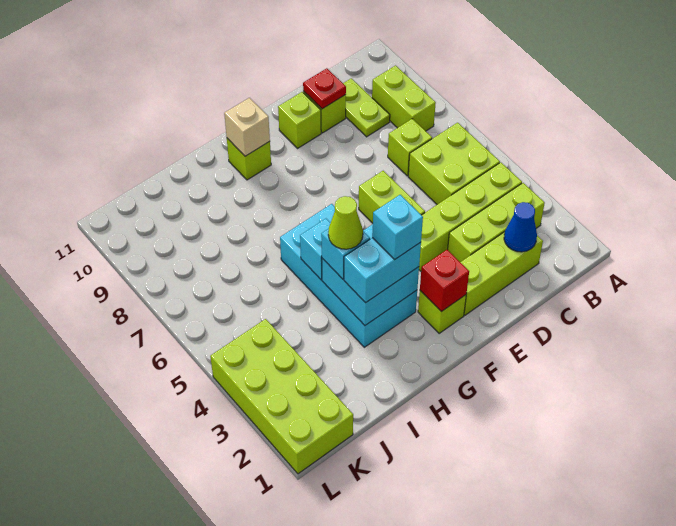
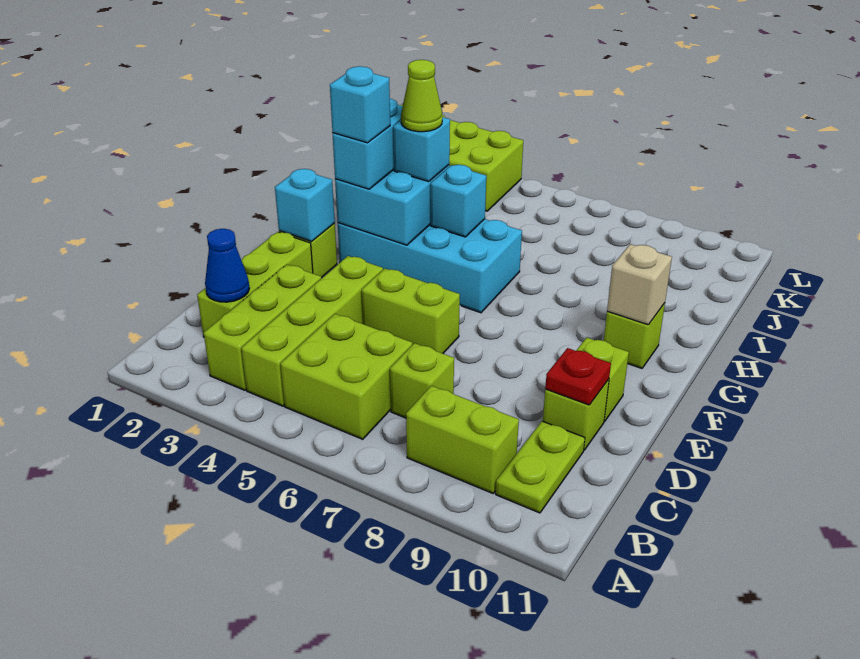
lime plate C9:C10 level 1 -> lime plate B10:C10 level 1
red brick F2 level 2 -> cyan brick F2 level 2

